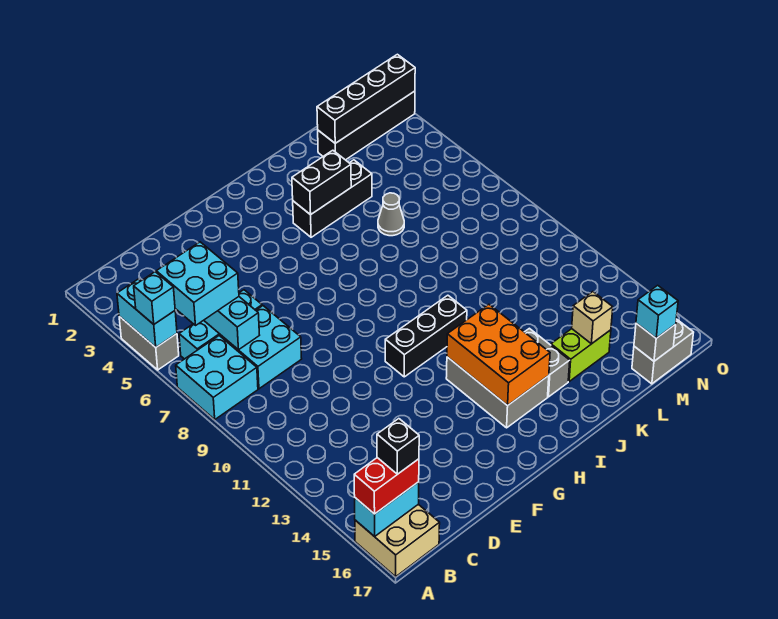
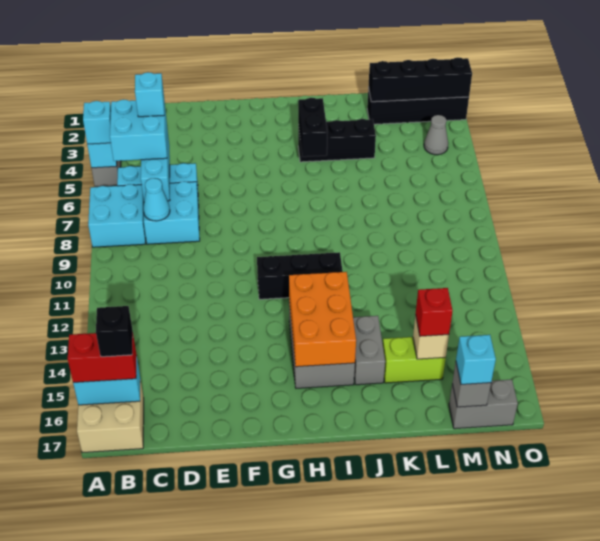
none -> cyan brick C5 level 4
none -> cyan cone C8 level 2
black brick I4:J4 level 2 -> black brick I4:I5 level 2
grey cone K6 level 1 -> grey cone N4 level 1
none -> red brick L15 level 3

